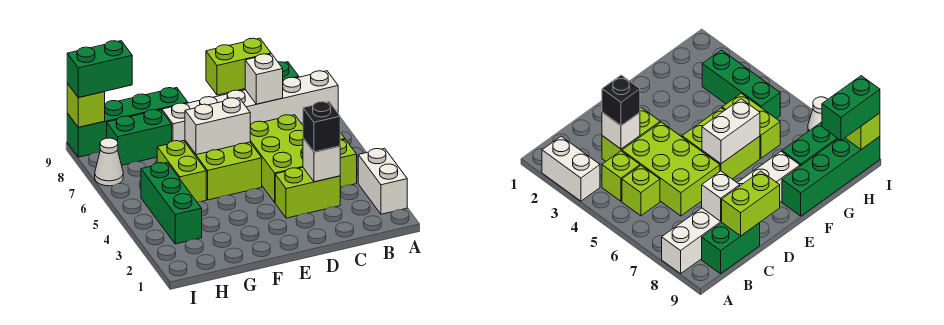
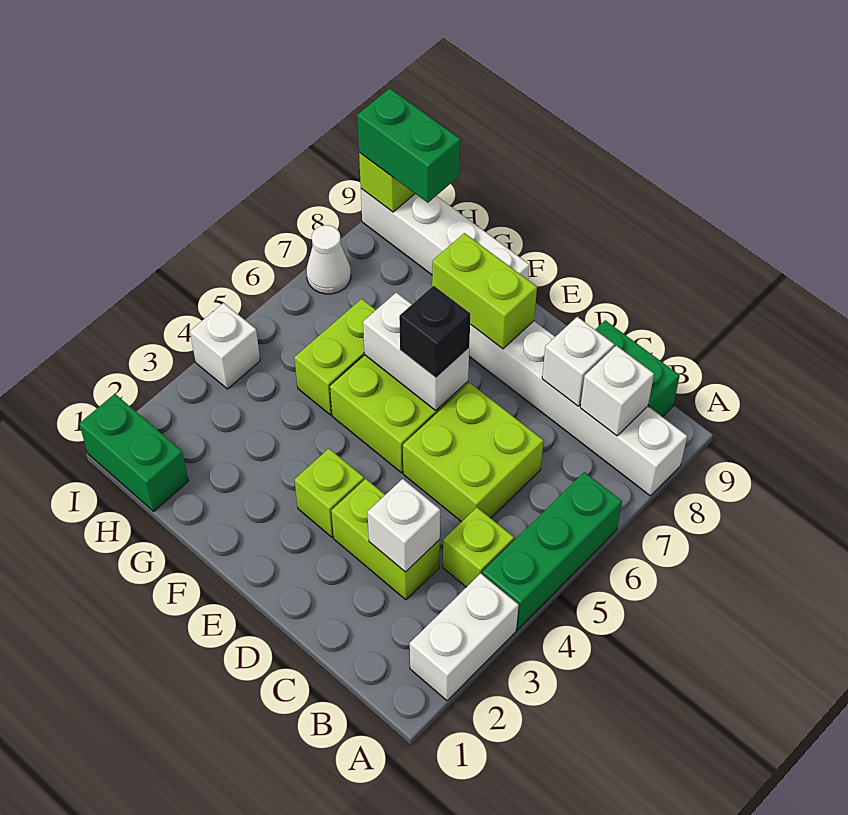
lime brick B5 level 1 -> lime brick E3 level 1
none -> white brick B8 level 2
black brick C3 level 3 -> black brick E6 level 3
lime brick C4:D6 level 1 -> lime brick C5:D6 level 1
lime brick C9:D9 level 2 -> lime brick E8:F8 level 2
green brick F9:I9 level 1 -> white brick F9:I9 level 1
green brick G8:H8 level 1 -> green brick H1:I1 level 1
green brick H3:H5 level 1 -> green brick A4:A6 level 1
none -> white brick I4 level 1

